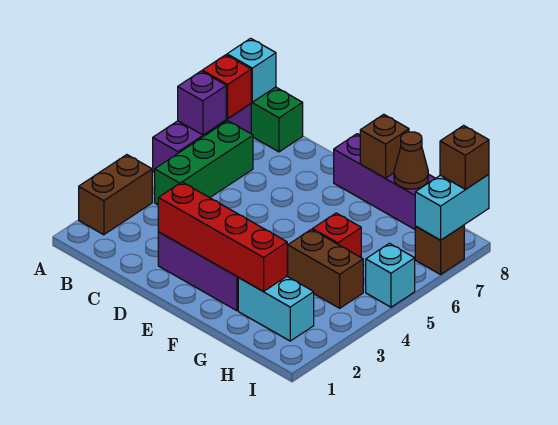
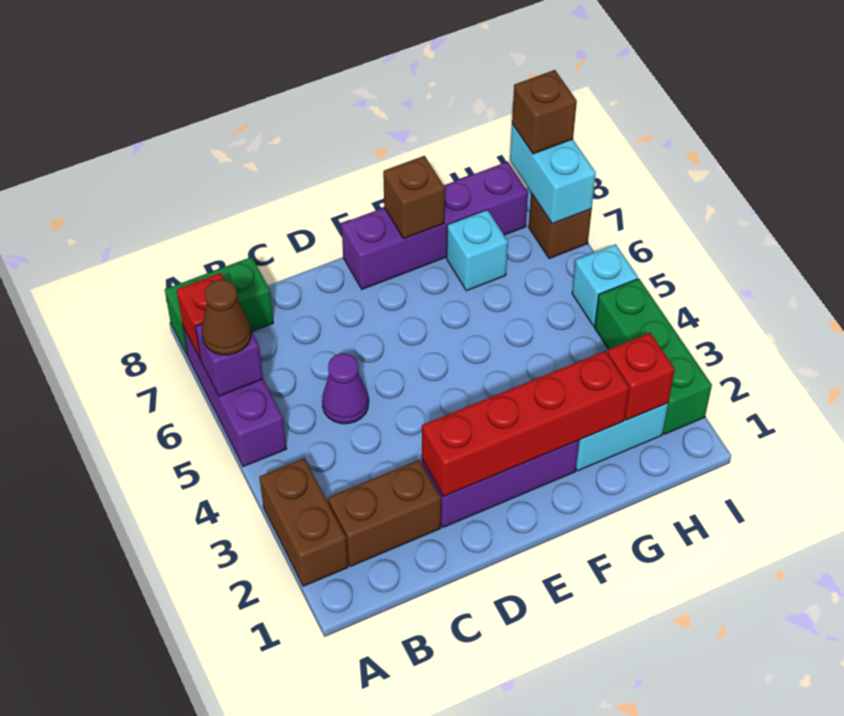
cyan brick A8 level 2 -> cyan brick G7 level 1
green brick B4:B6 level 1 -> green brick I2:I4 level 1
none -> purple cone C5 level 1
brown brick G4:H4 level 1 -> brown brick B2:C2 level 1
red brick G5 level 1 -> red brick H2 level 2
brown cone G8 level 2 -> brown cone A6 level 3

